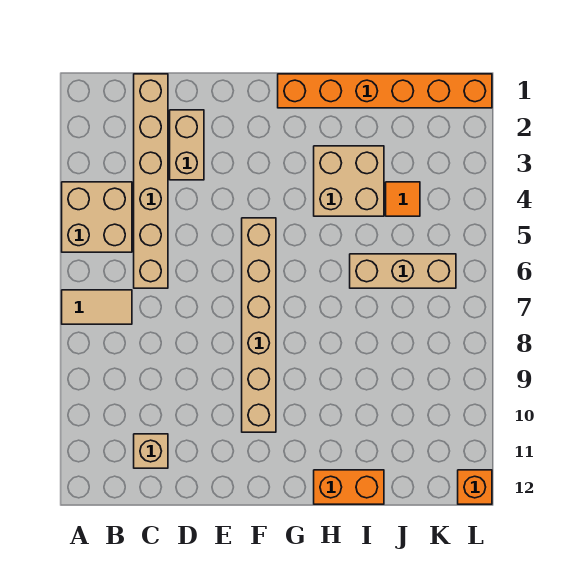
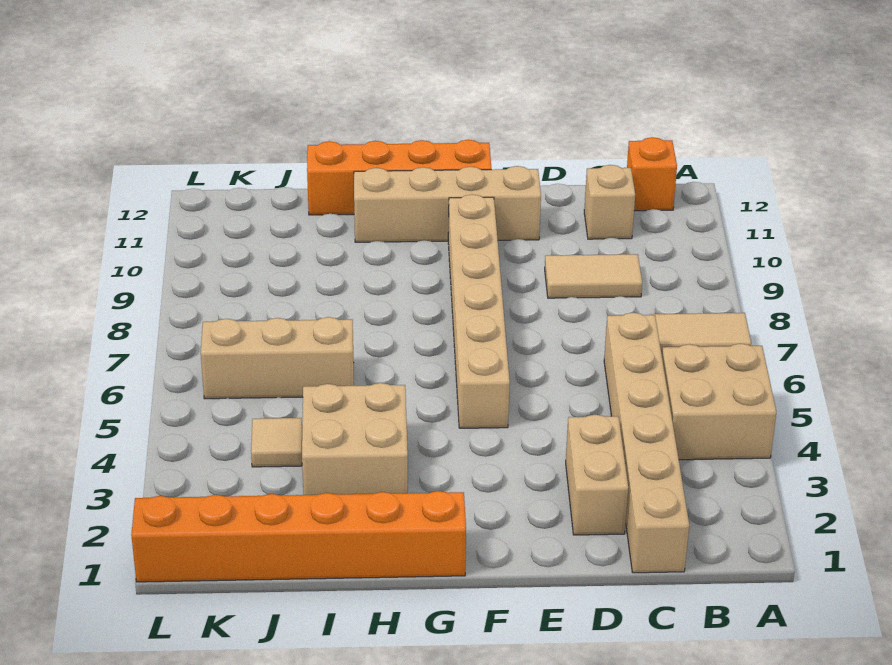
none -> tan tile C9:D9 level 1
none -> tan brick E11:H11 level 1
orange brick H12:I12 level 1 -> orange brick F12:I12 level 1
orange tile J4 level 1 -> tan tile J4 level 1
orange brick L12 level 1 -> orange brick B12 level 1

